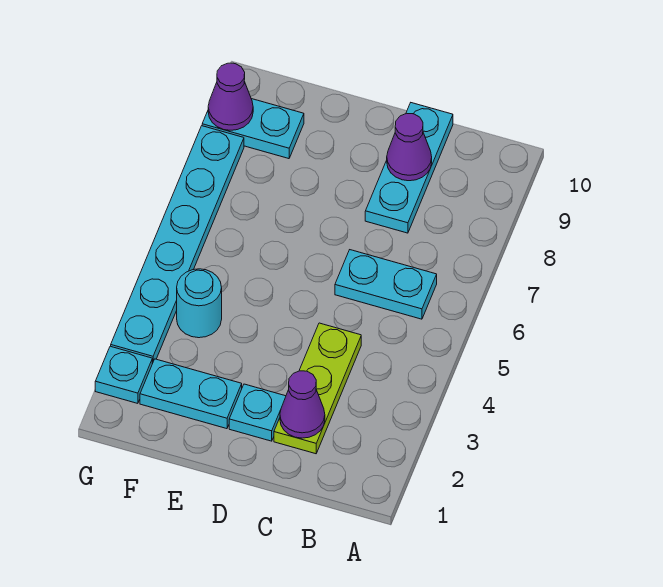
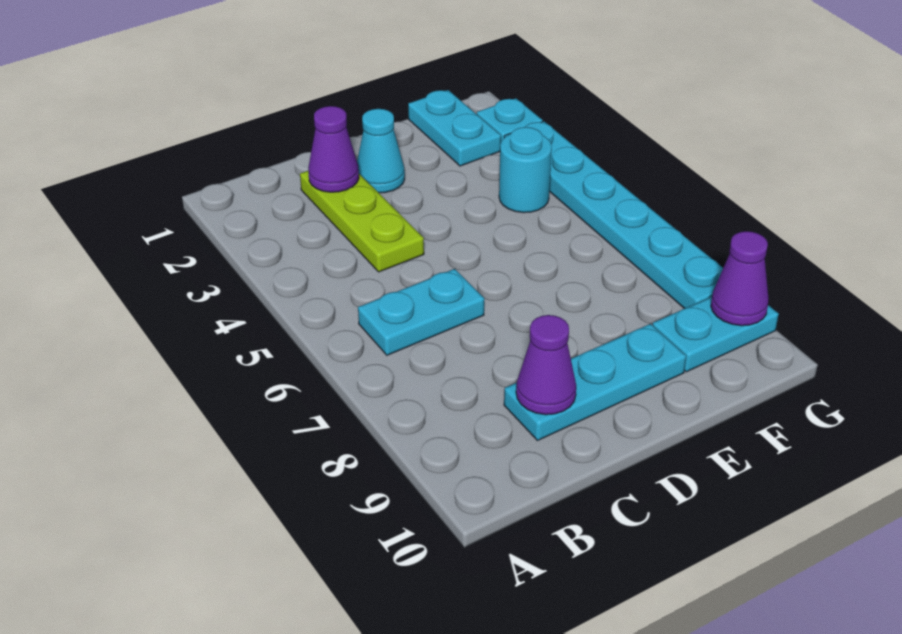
cyan plate C8:C10 level 1 -> cyan plate C9:E9 level 1
cyan plate D2 level 1 -> cyan cone D2 level 1
cyan plate E2:F2 level 1 -> cyan plate F1:F2 level 1

